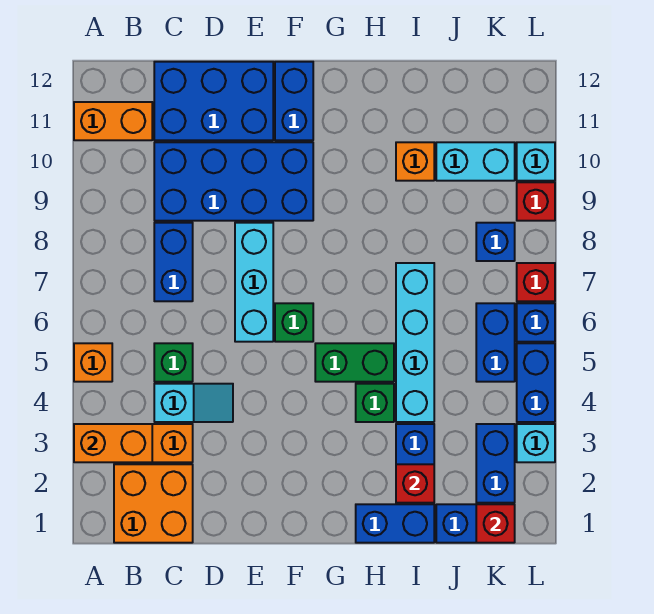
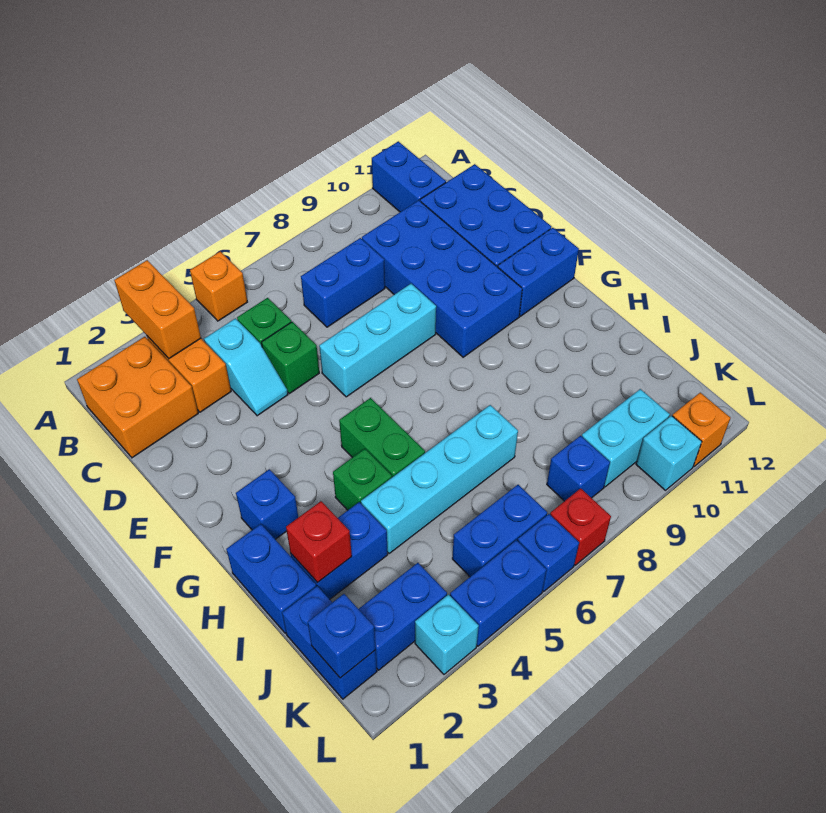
orange brick A11:B11 level 1 -> blue brick A11:B11 level 1
green brick F6 level 1 -> green brick D5 level 1
none -> blue brick G2 level 1
orange brick I10 level 1 -> orange brick L11 level 1
cyan brick J10:K10 level 1 -> cyan brick K9:K10 level 1
red brick K1 level 2 -> blue brick K1 level 2
red brick L9 level 1 -> none

